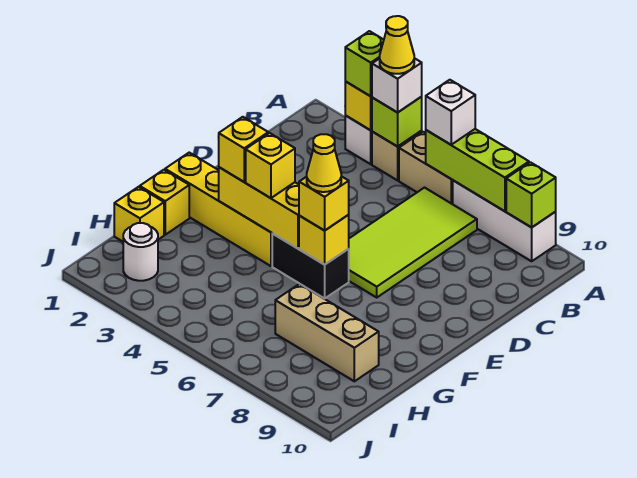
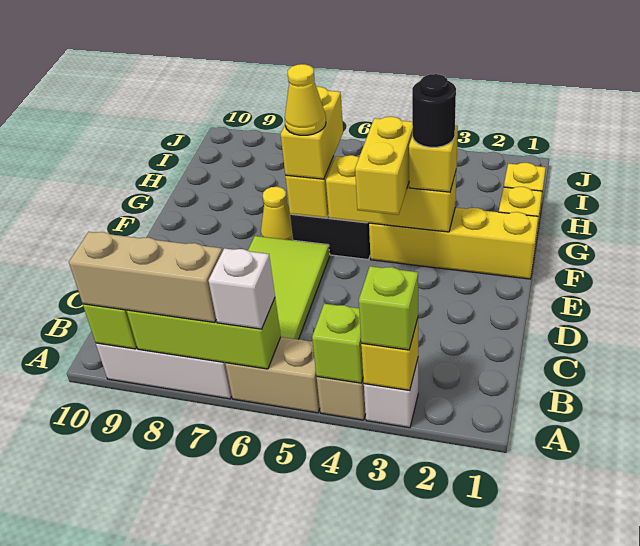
white brick A4 level 3 -> none
yellow cone A4 level 4 -> yellow cone F7 level 1
none -> black round brick F3 level 4
yellow brick F4 level 3 -> yellow brick E4:F4 level 3
yellow brick F6 level 3 -> yellow brick F6:G6 level 3
tan brick H7:H9 level 1 -> tan brick A7:A9 level 3
white round brick I2 level 1 -> none

